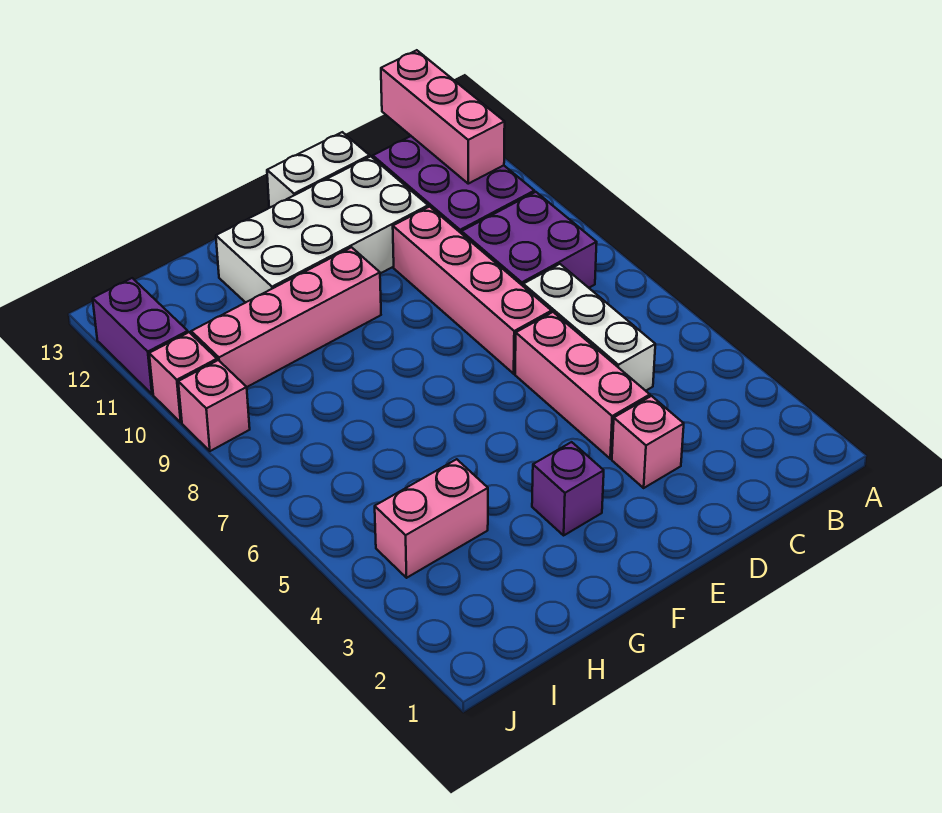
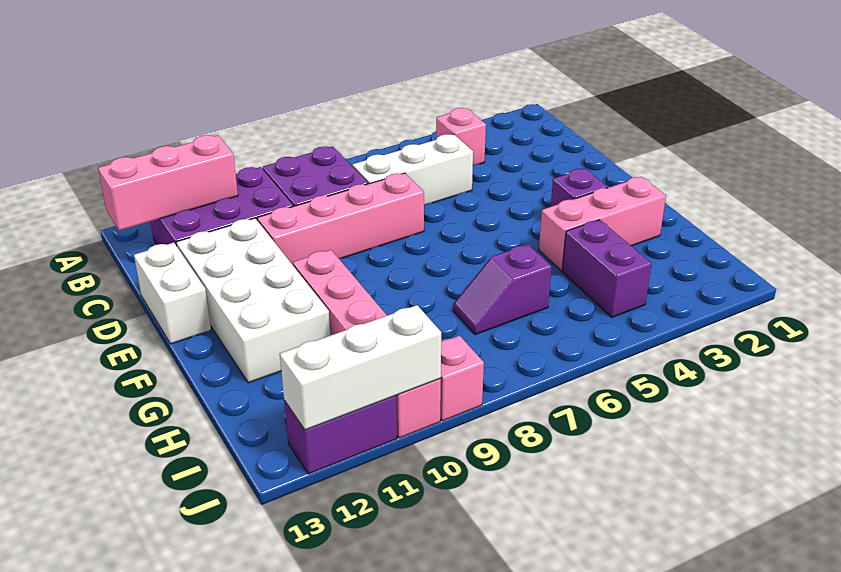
pink brick D3 level 1 -> pink brick B4 level 1
pink brick D4:D6 level 1 -> pink brick G2:G4 level 1
pink brick H4:I4 level 1 -> purple brick H4:I4 level 1
none -> purple slope H6:H7 level 1 top 6
none -> white brick J10:J12 level 2

